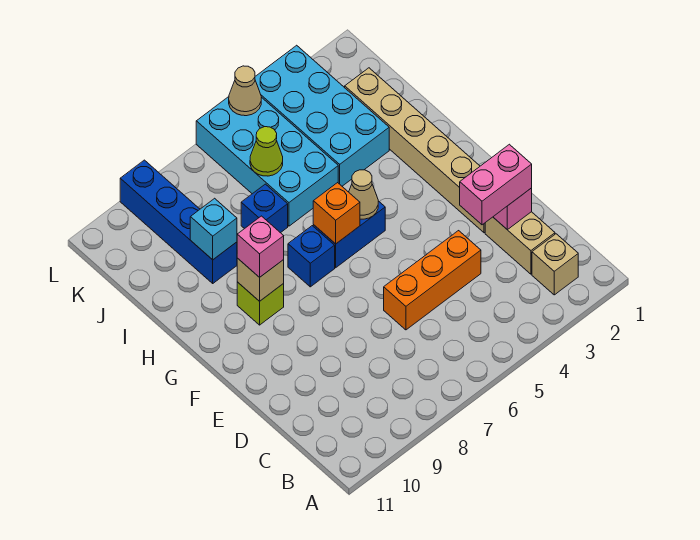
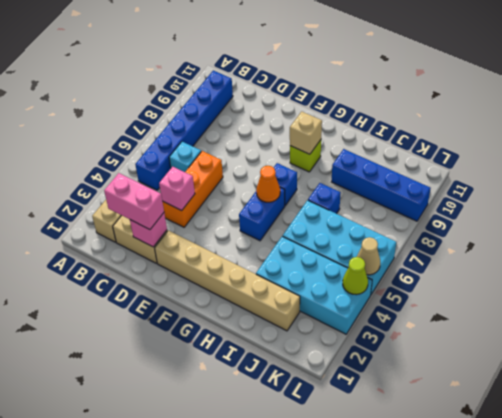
none -> blue brick B5:B10 level 1
pink brick D2:D3 level 3 -> pink brick C2:D2 level 3
tan cone G5 level 2 -> none
orange brick G6 level 2 -> orange cone G6 level 2
pink brick G9 level 3 -> pink brick D4 level 2
cyan brick I9 level 2 -> cyan brick C6 level 1
lime cone J6 level 2 -> lime cone L4 level 2

